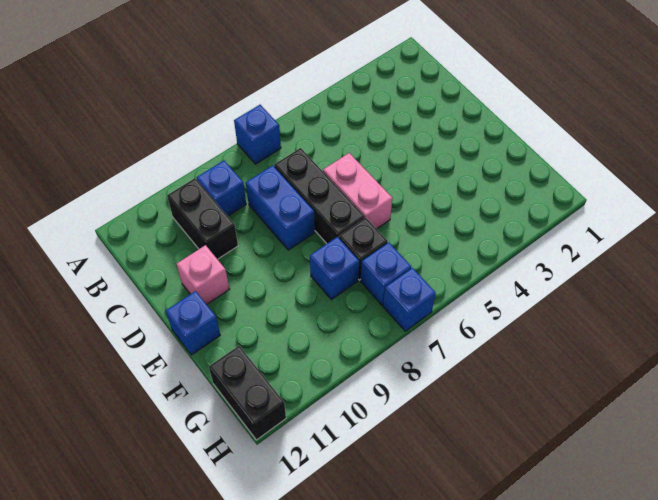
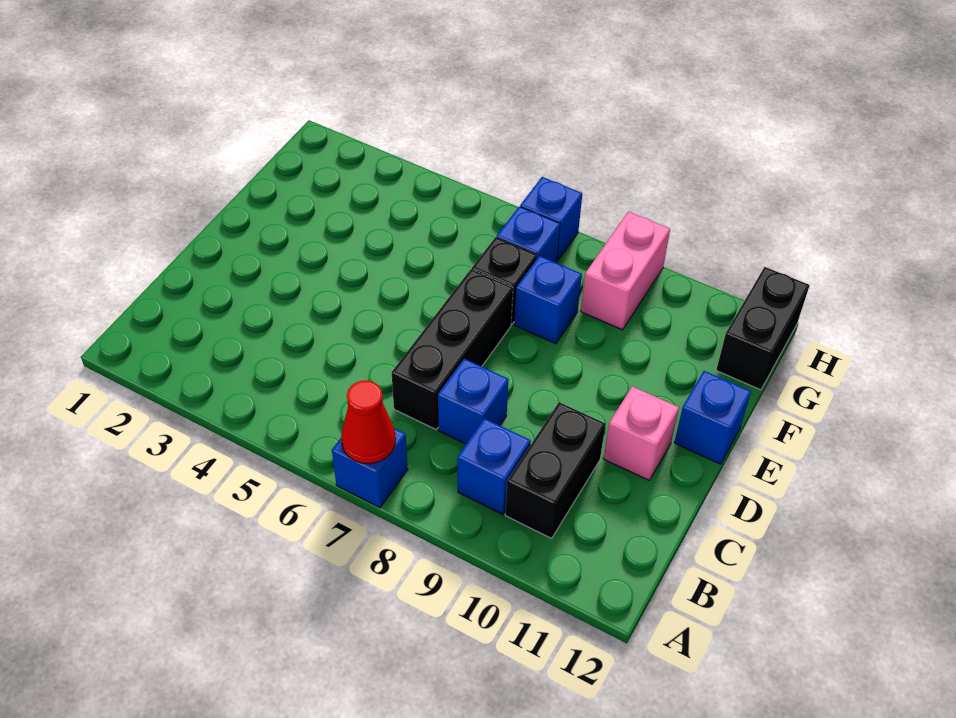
none -> red cone A7 level 2
blue brick C8:D8 level 1 -> blue brick C8 level 1
pink brick D6:E6 level 1 -> pink brick G9:H9 level 1

